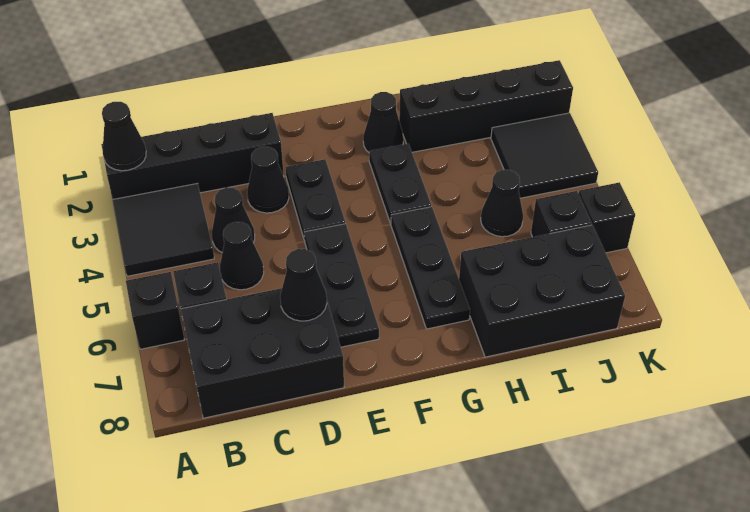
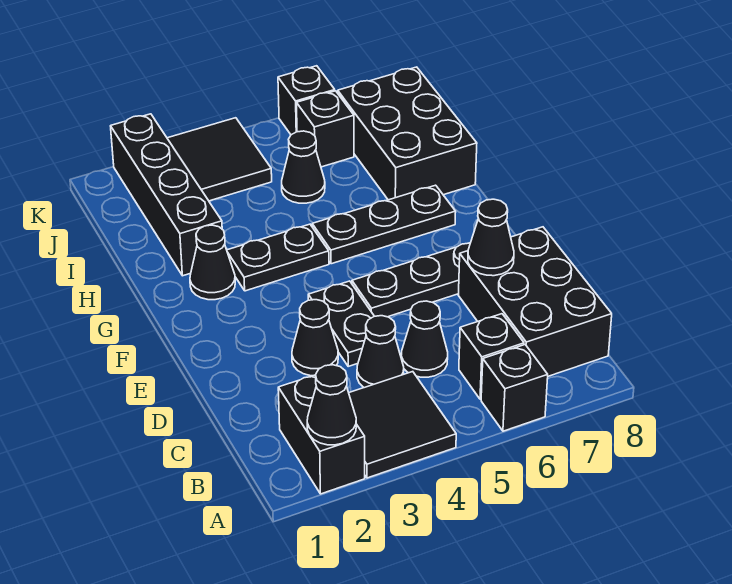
black brick A2:D2 level 1 -> black brick A2:B2 level 1
black plate E3:E4 level 1 -> black plate D4:E4 level 1

